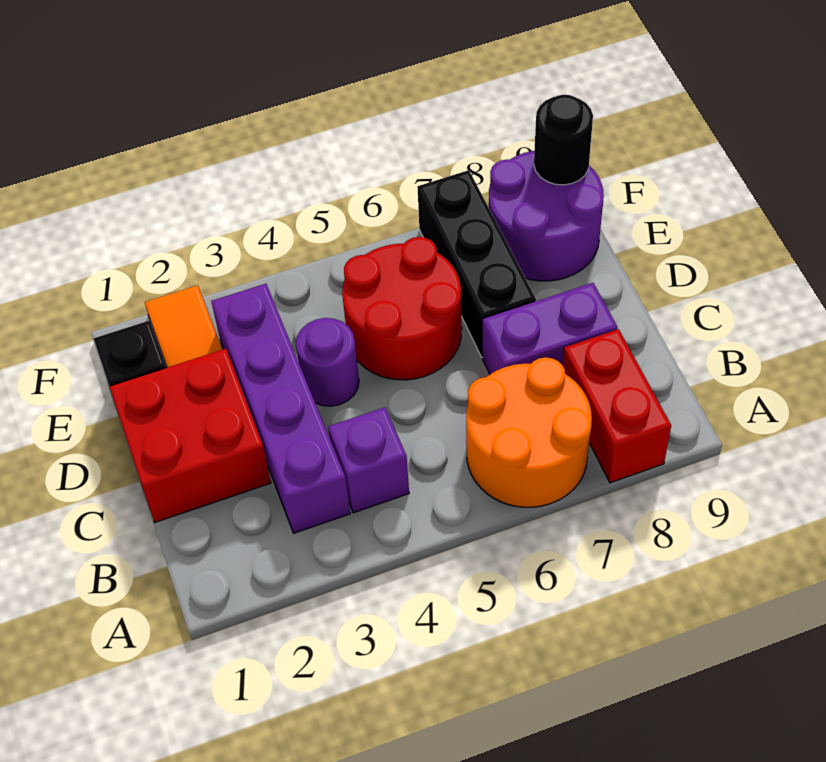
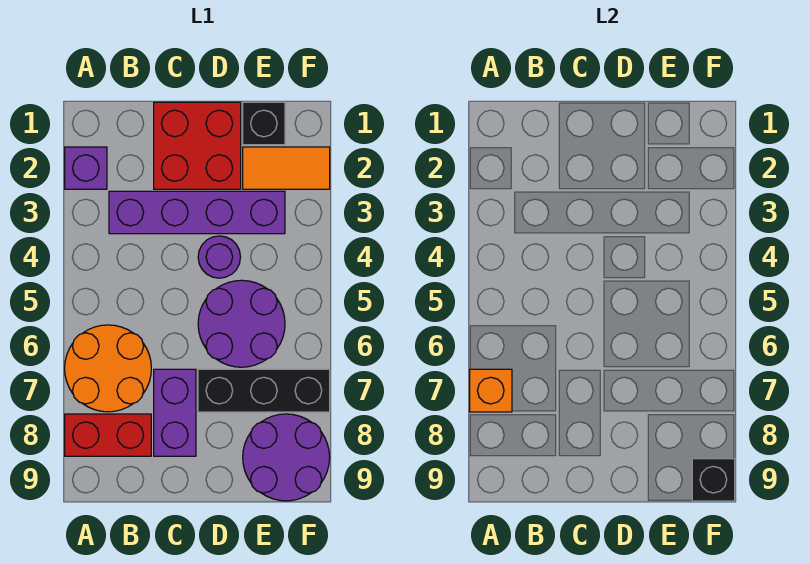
none -> orange brick A7 level 2
purple brick B4 level 1 -> purple brick A2 level 1
red round brick D5:E6 level 1 -> purple round brick D5:E6 level 1
black round brick F9 level 2 -> black brick F9 level 2

